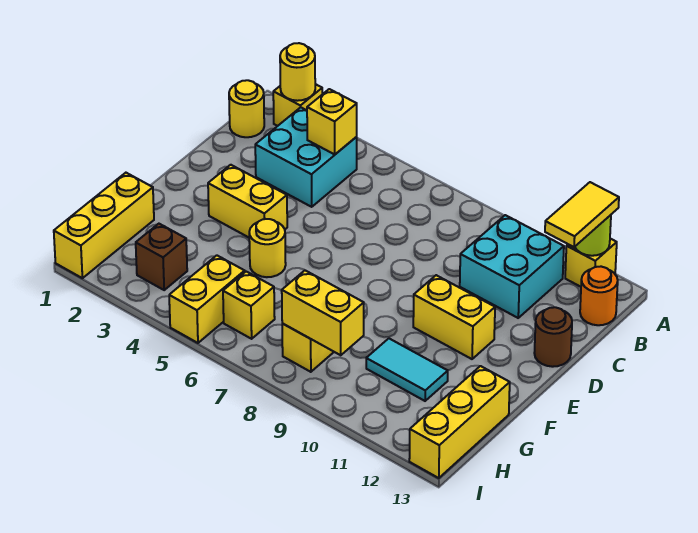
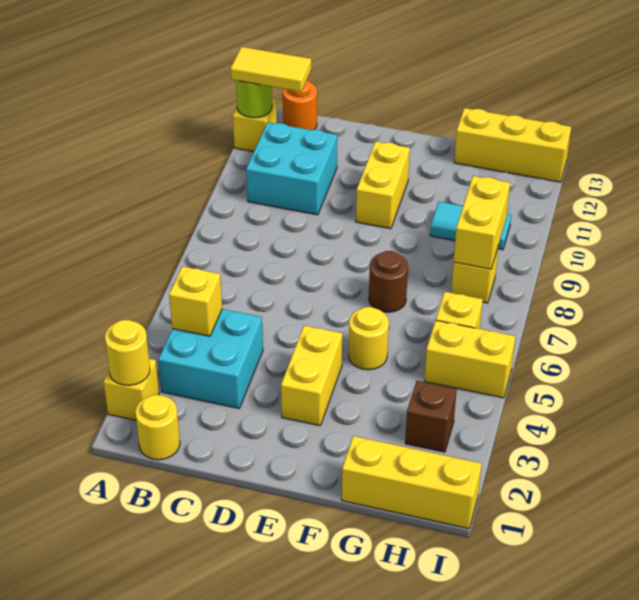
brown round brick D13 level 1 -> brown round brick F7 level 1
cyan tile G10:G11 level 1 -> cyan tile G10:H10 level 1

